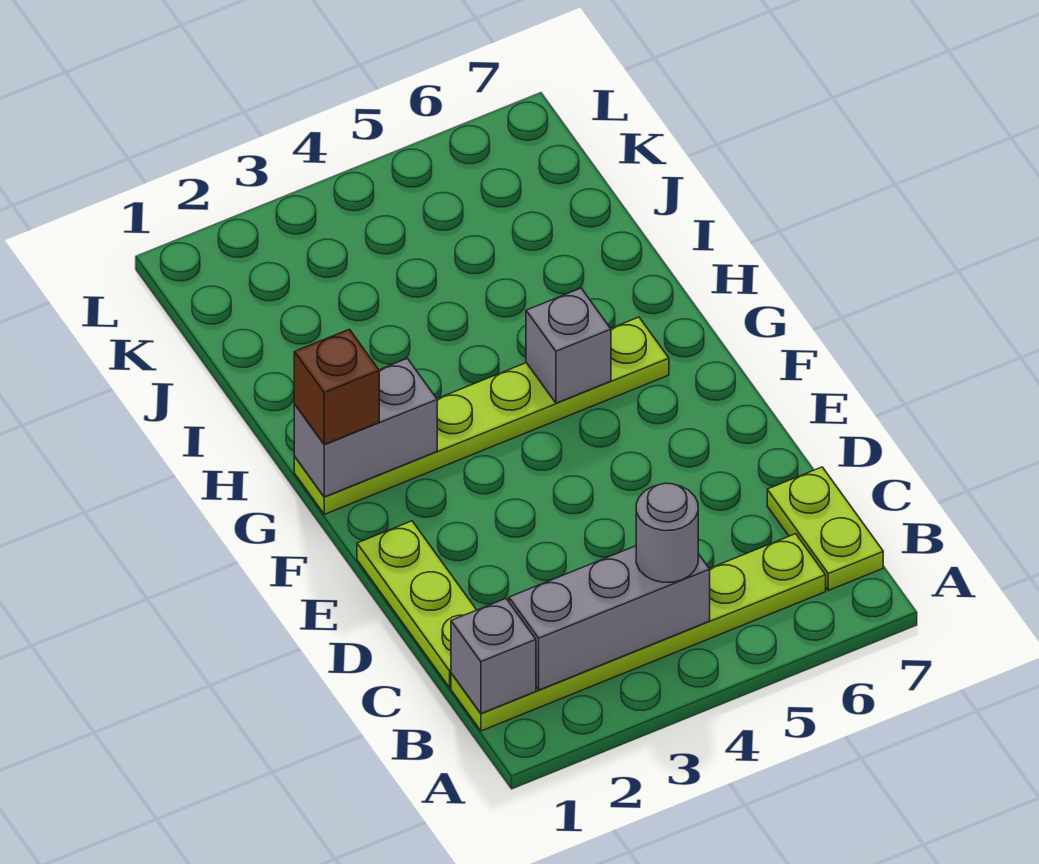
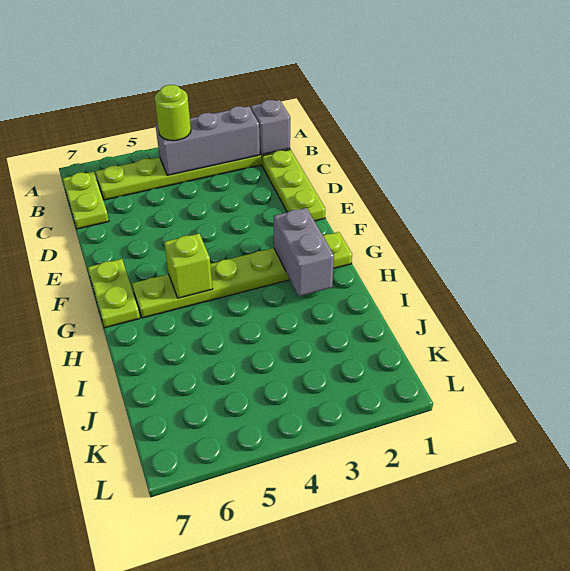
grey round brick B4 level 3 -> lime round brick B4 level 3
none -> lime plate F7:G7 level 1
grey brick G1:G2 level 2 -> grey brick G2:H2 level 2
brown brick G1 level 3 -> none
grey brick G5 level 2 -> lime brick G5 level 2

